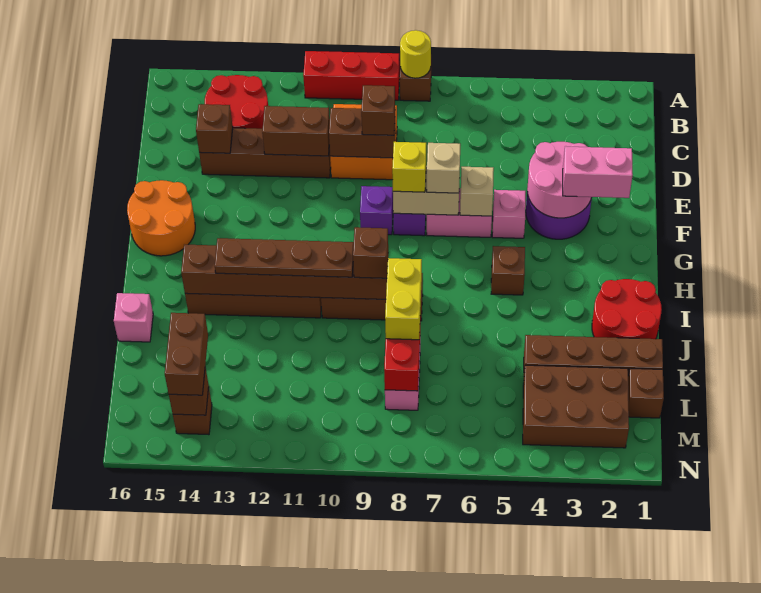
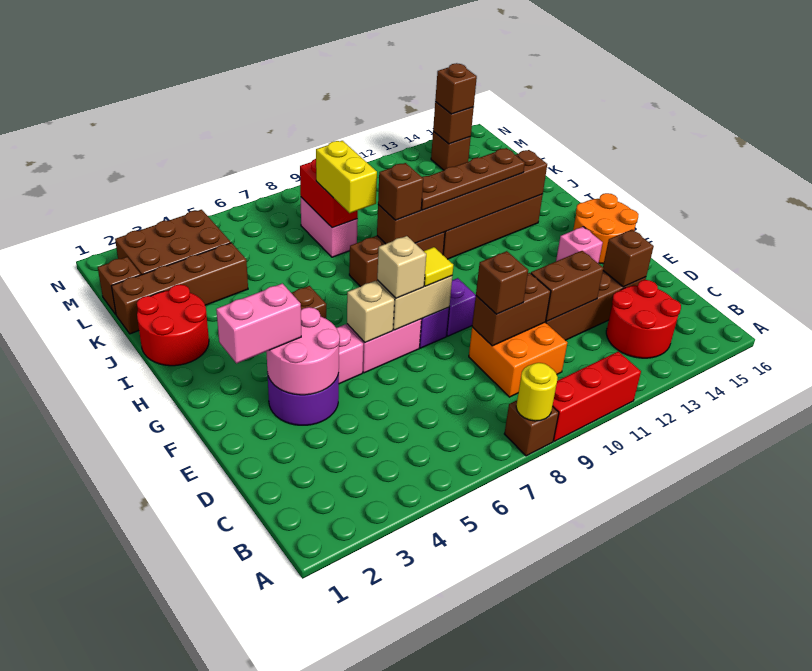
yellow brick F8 level 3 -> yellow tile F8 level 3
pink brick J16 level 1 -> pink brick F14 level 1
brown brick L14:M14 level 3 -> brown brick M14 level 3

